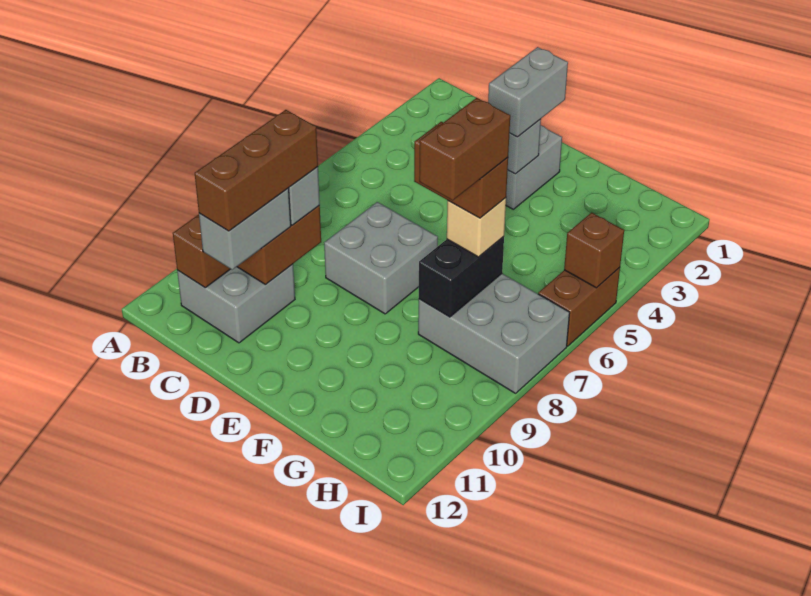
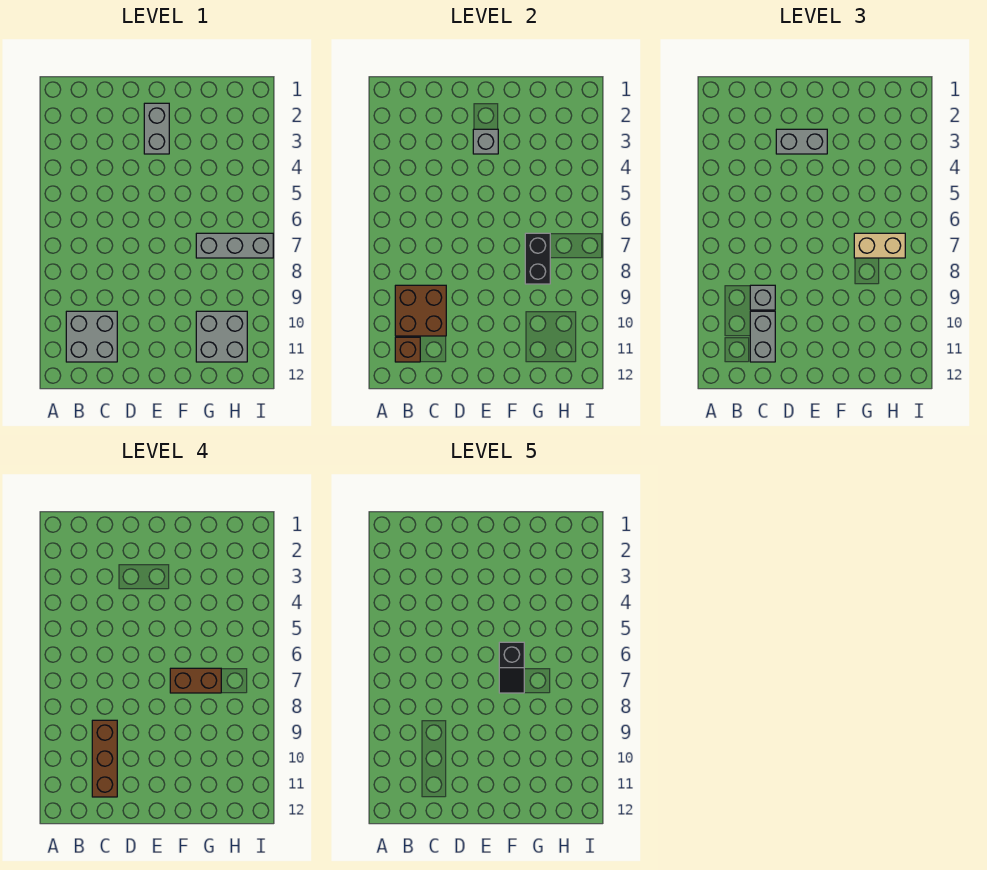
grey brick D7:E8 level 1 -> grey brick G10:H11 level 1
grey brick E2:E3 level 3 -> grey brick D3:E3 level 3
none -> black slope F6:F7 level 5 top 6
grey brick G7:I8 level 1 -> grey brick G7:I7 level 1
tan brick G7 level 3 -> tan brick G7:H7 level 3
brown brick G7:G8 level 5 -> none
brown brick I5:I6 level 1 -> none
brown brick I5 level 2 -> none

